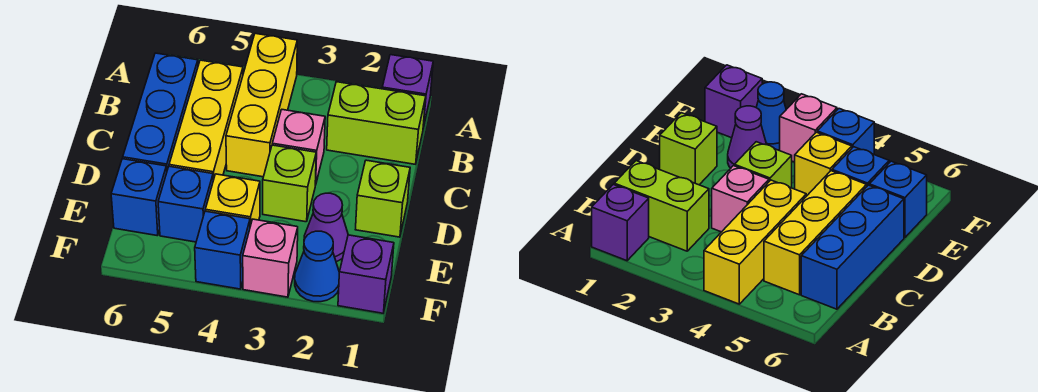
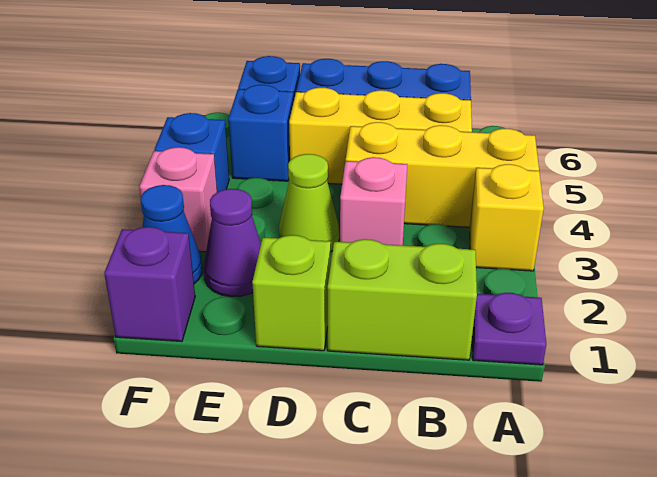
purple brick A1 level 1 -> purple plate A1 level 1
lime brick B1:B2 level 1 -> lime brick B1:C1 level 1
lime brick D3 level 1 -> lime cone D3 level 1
yellow brick E4 level 1 -> yellow brick A3 level 1

